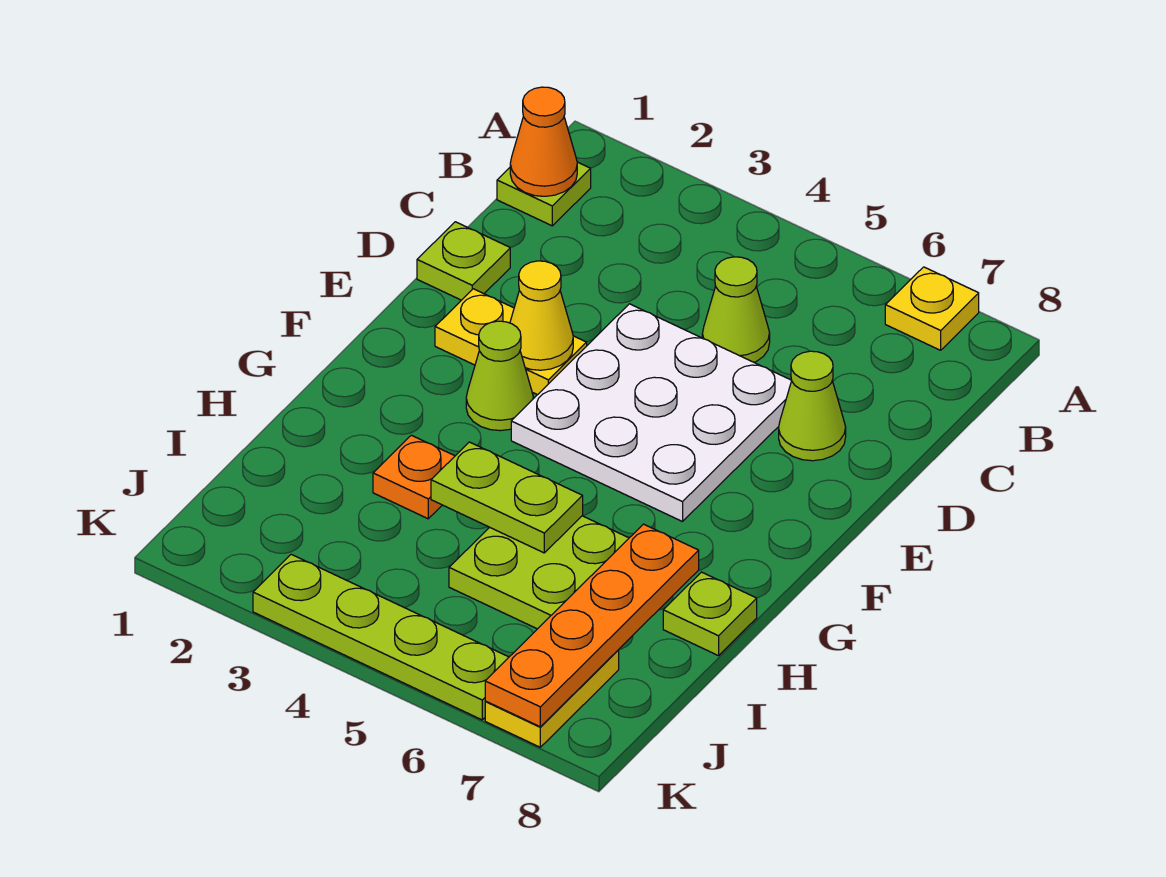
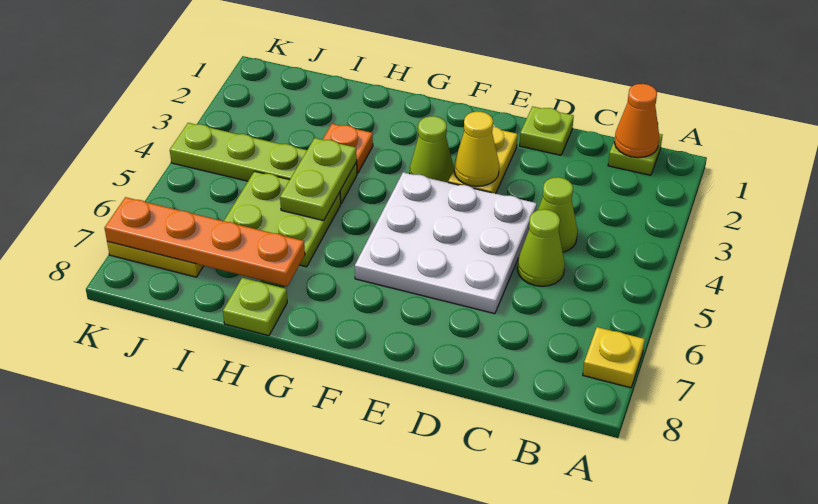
lime cone D7 level 1 -> lime cone C4 level 1
lime plate K3:K6 level 1 -> lime plate H4:K4 level 1

